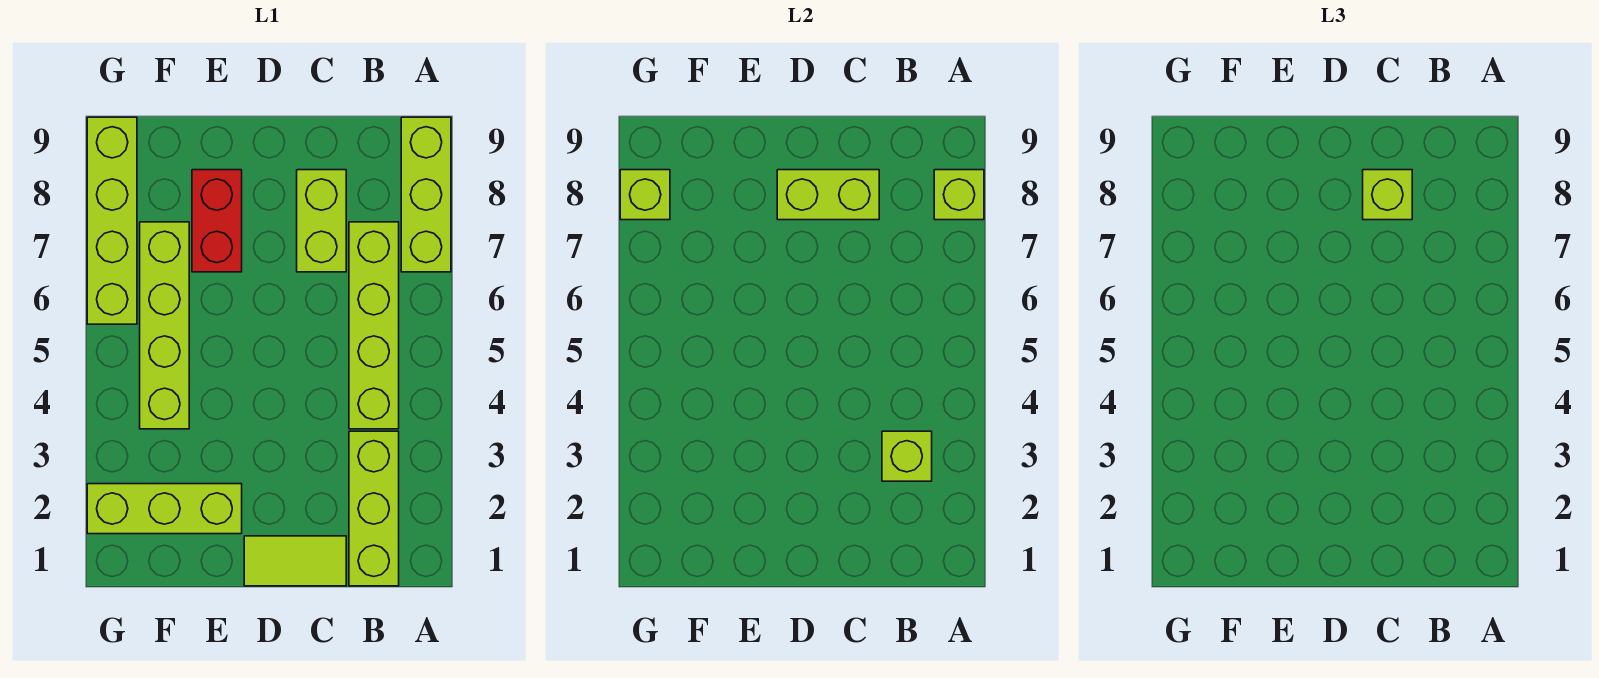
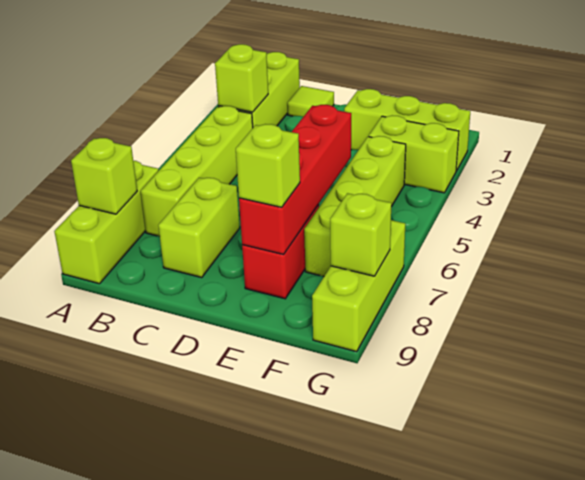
lime tile C1:D1 level 1 -> lime tile C1 level 1
lime brick C8:D8 level 2 -> lime brick F3:G3 level 1
lime brick C8 level 3 -> lime brick E8 level 3
none -> red brick E5:E8 level 2
lime brick G6:G9 level 1 -> lime brick G7:G9 level 1

